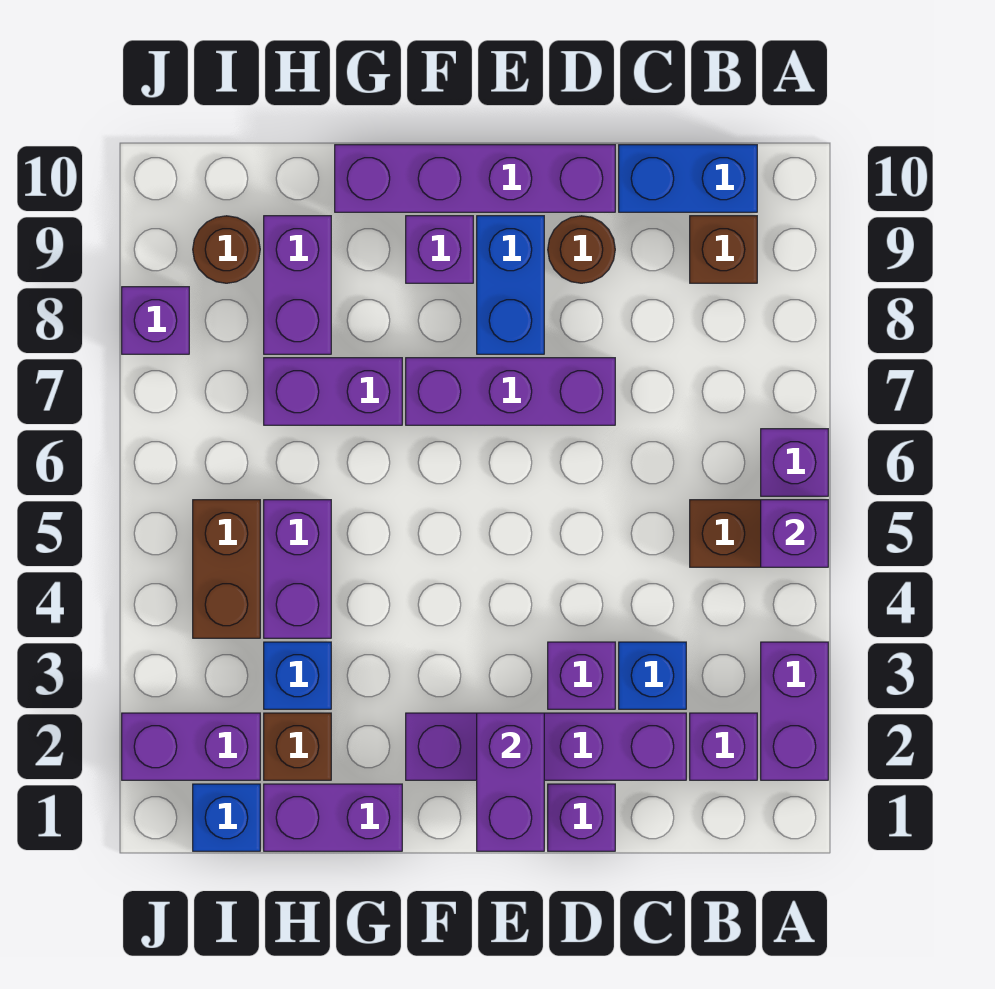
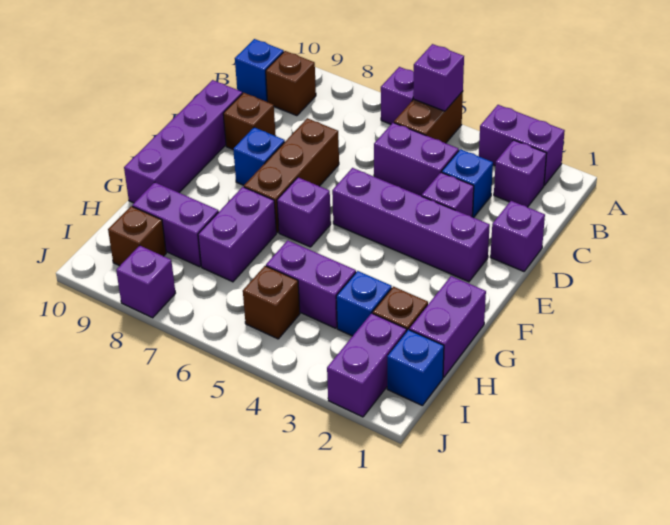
blue brick B10:C10 level 1 -> blue brick B10 level 1
purple brick C2:F2 level 1 -> purple brick E2:E5 level 1
purple brick D7:F7 level 1 -> brown brick D7:F7 level 1
brown round brick D9 level 1 -> brown brick D9 level 1
purple brick E1:E2 level 2 -> purple brick C4:C5 level 1
blue brick E8:E9 level 1 -> blue brick E8 level 1
purple brick F9 level 1 -> purple brick F6 level 1
brown brick I4:I5 level 1 -> brown brick I5 level 1
brown round brick I9 level 1 -> brown brick I9 level 1

